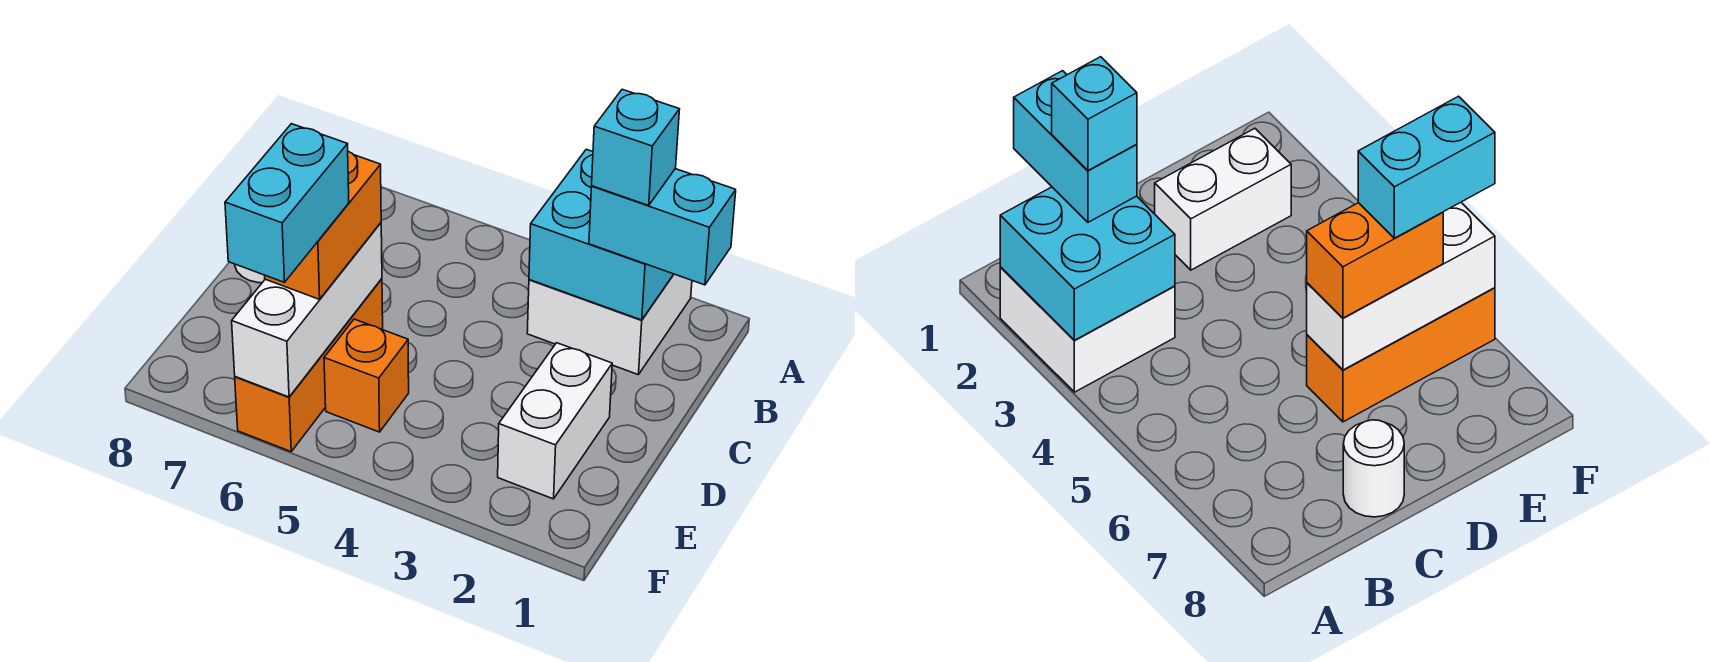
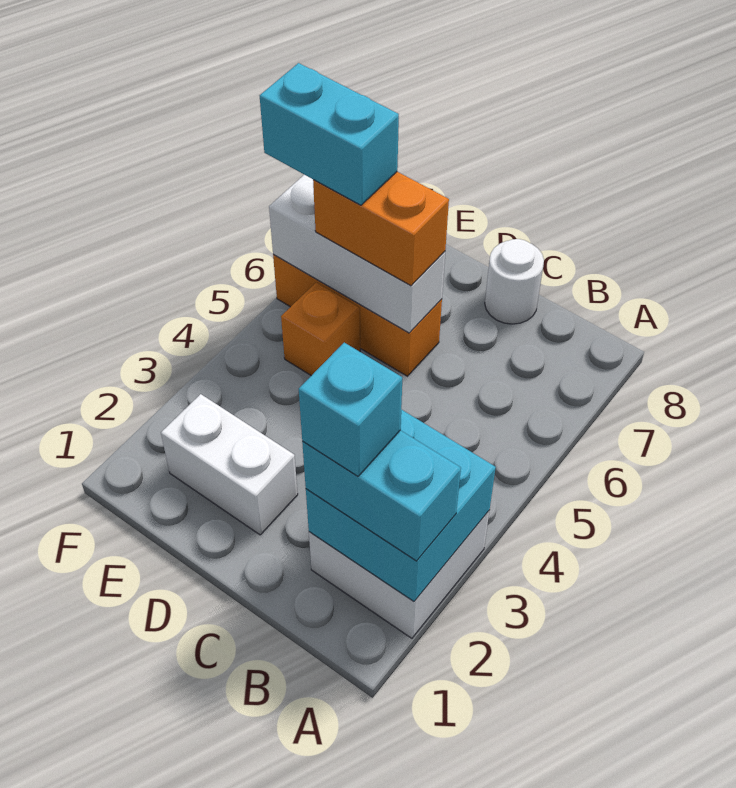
cyan brick B1:B2 level 3 -> cyan brick A2:B2 level 3

